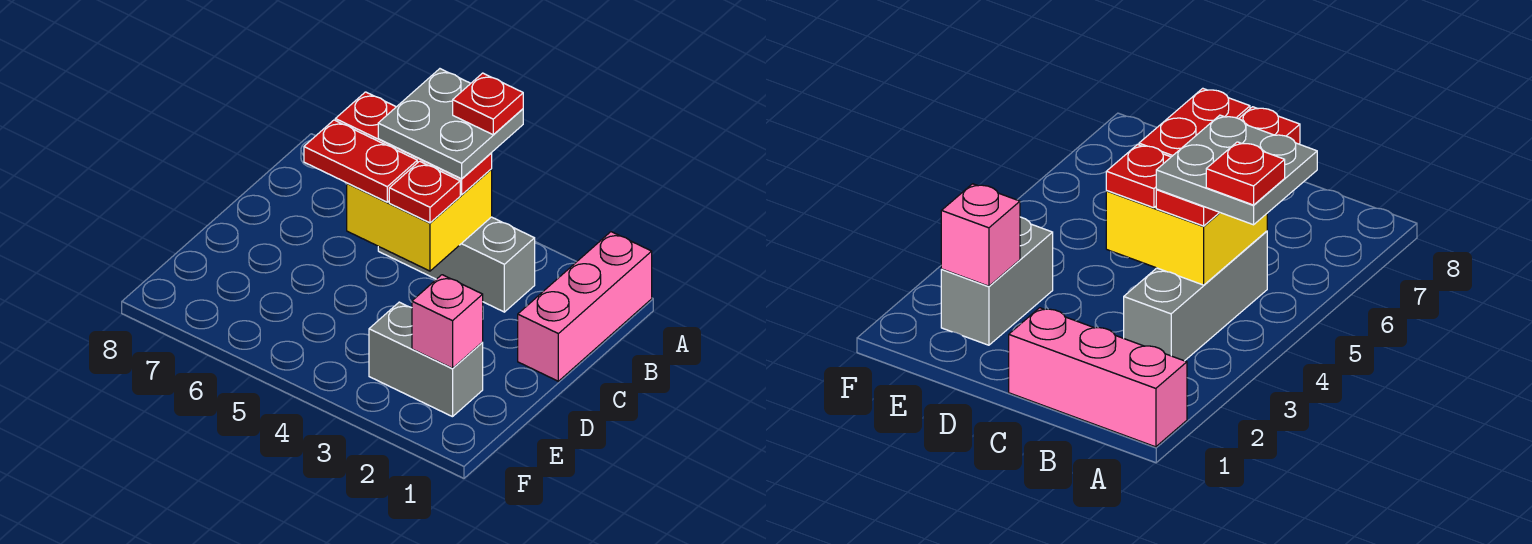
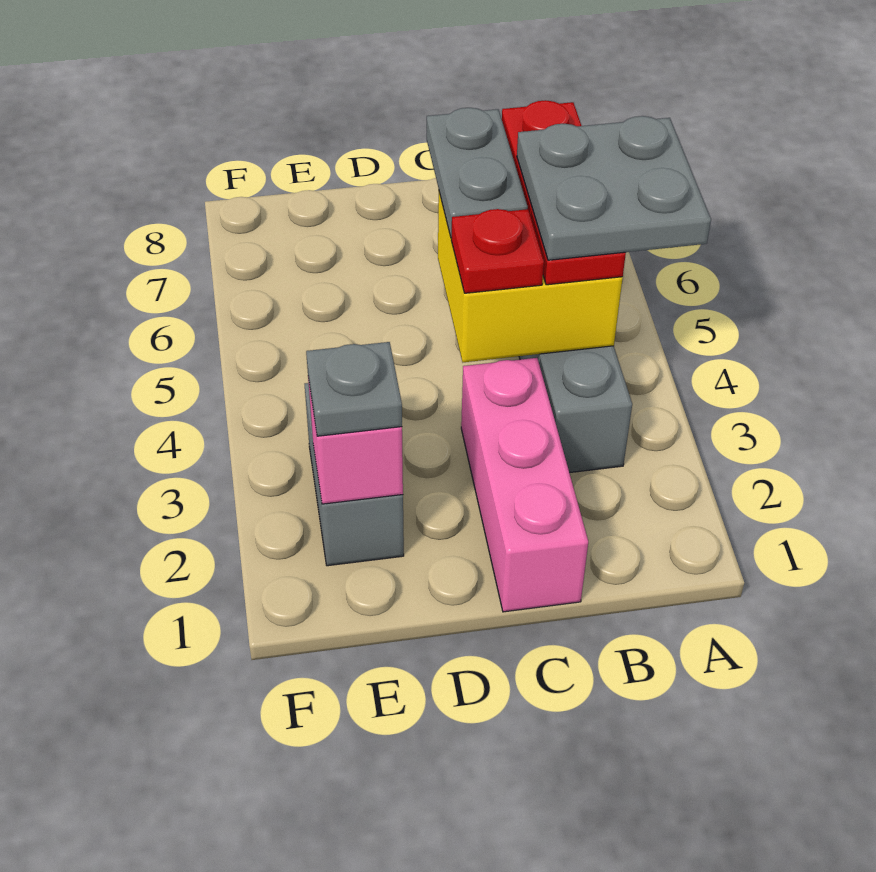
pink brick A1:C1 level 1 -> pink brick C1:C3 level 1
red plate A4 level 5 -> none
red plate C5:C6 level 3 -> grey plate C5:C6 level 3
none -> grey plate E2 level 3

